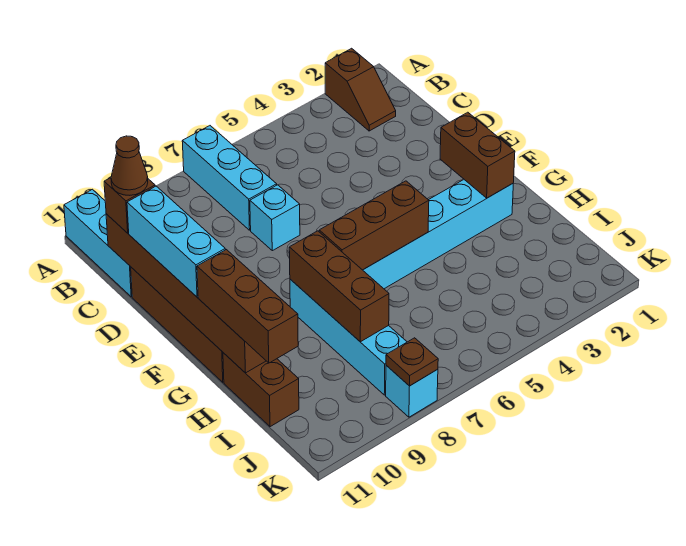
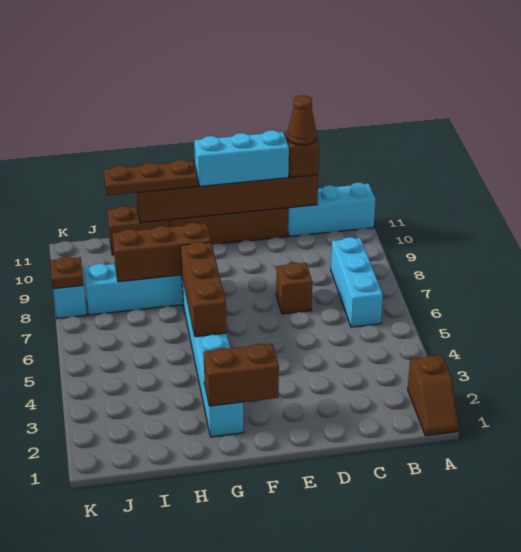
brown slope A2:B2 level 1 top A -> brown slope A1:A2 level 1 top 2
cyan brick A7:C7 level 1 -> cyan brick B6:B8 level 1
cyan brick D7 level 1 -> brown brick D7 level 1
brown brick G11:I11 level 3 -> brown plate G11:I11 level 3

